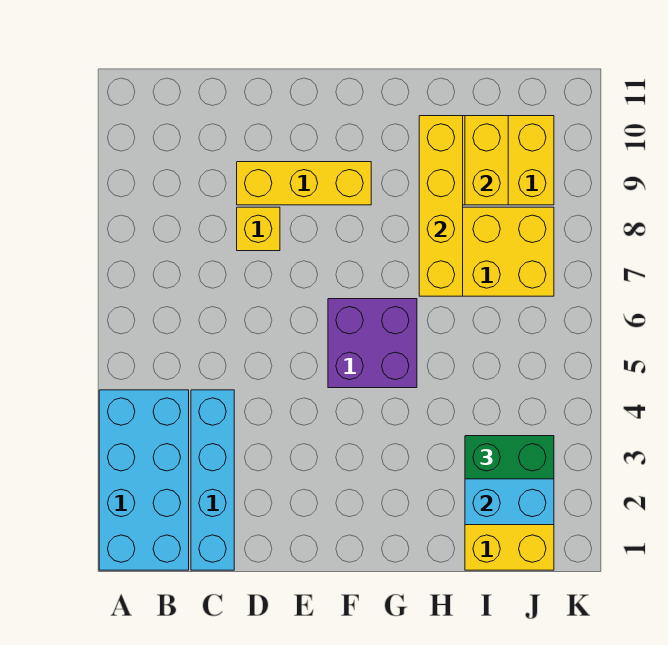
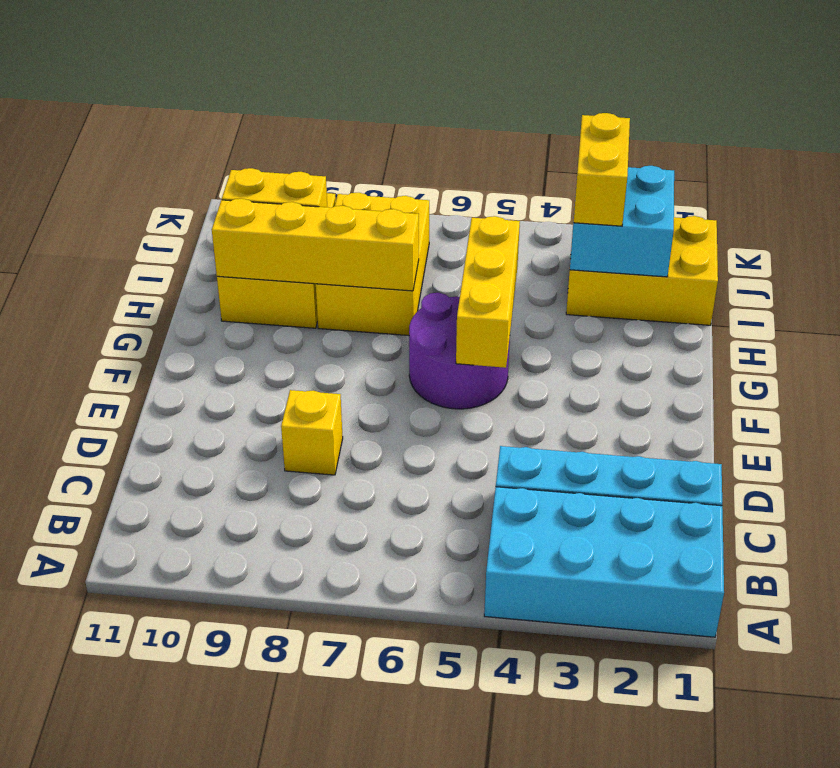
yellow brick D9:F9 level 1 -> yellow brick F5:H5 level 2
purple brick F5:G6 level 1 -> purple round brick F5:G6 level 1
green brick I3:J3 level 3 -> yellow brick I3:J3 level 3

